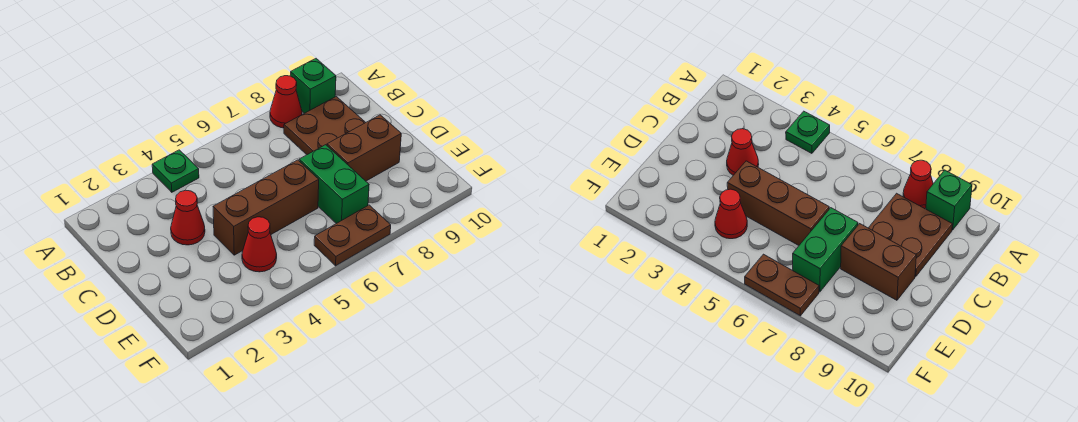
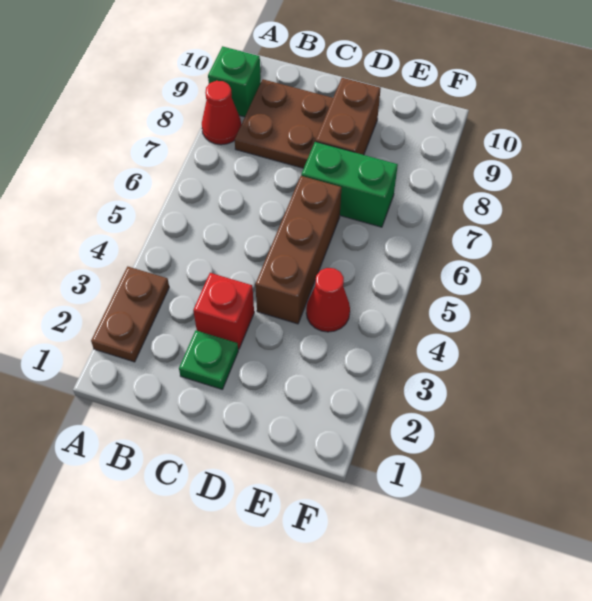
green plate A4 level 1 -> green plate C2 level 1
red cone C3 level 1 -> red brick C3 level 1
brown plate F6:F7 level 1 -> brown plate A2:A3 level 1

